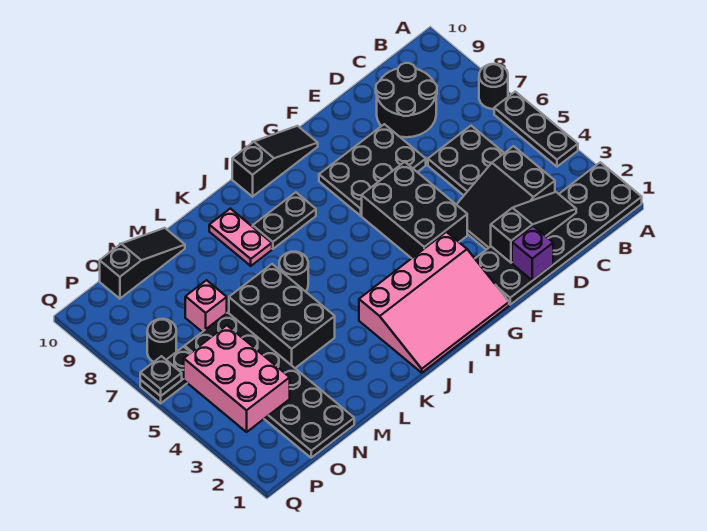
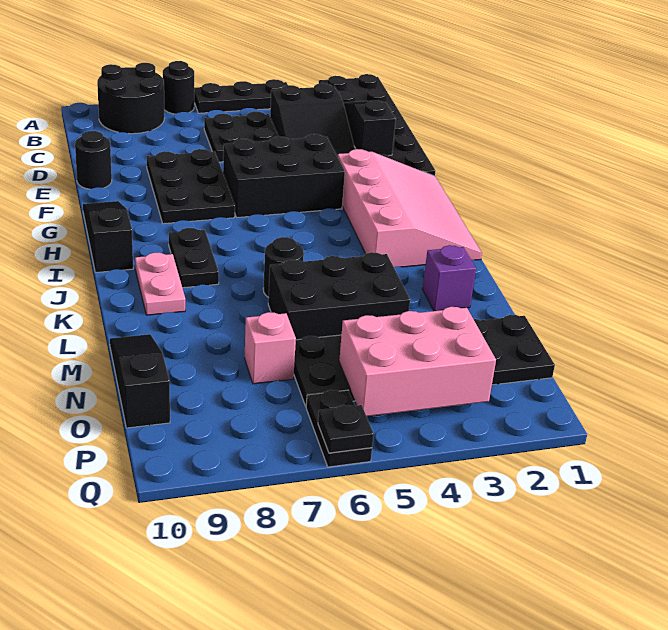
black round brick C8:D9 level 1 -> black round brick A8:B9 level 1
purple brick E1 level 2 -> purple brick L2 level 1
pink plate K8:K9 level 1 -> pink plate J9:K9 level 1
black round brick P7 level 1 -> black round brick E10 level 1

